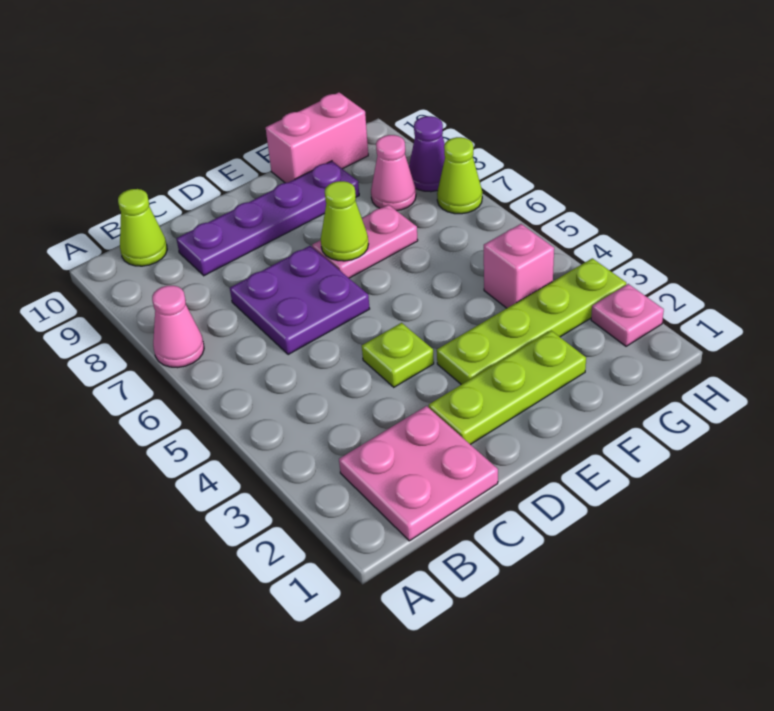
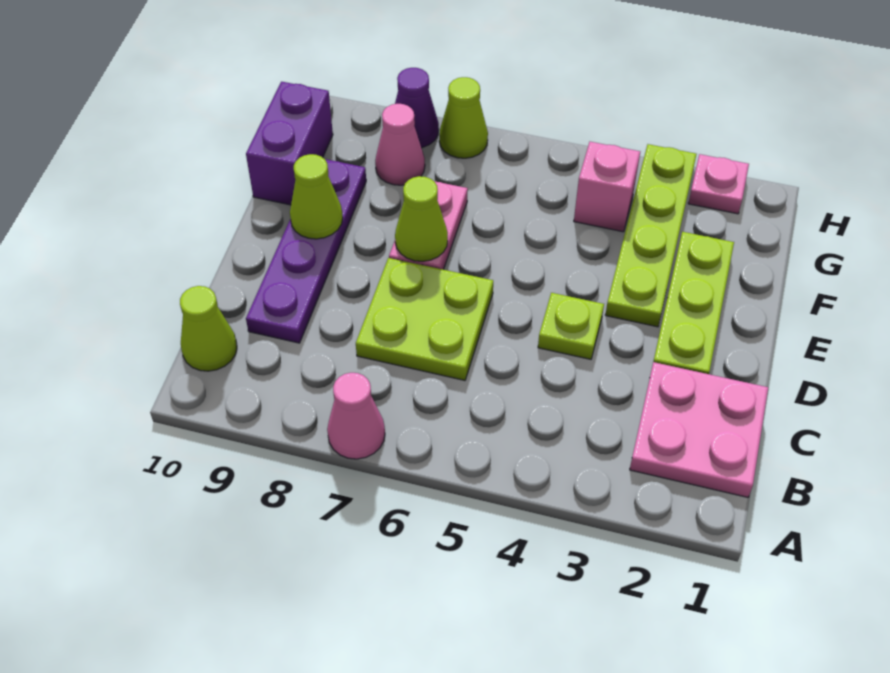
purple plate C6:D7 level 1 -> lime plate C6:D7 level 1
none -> lime cone E9 level 2
pink brick F10:G10 level 1 -> purple brick F10:G10 level 1

